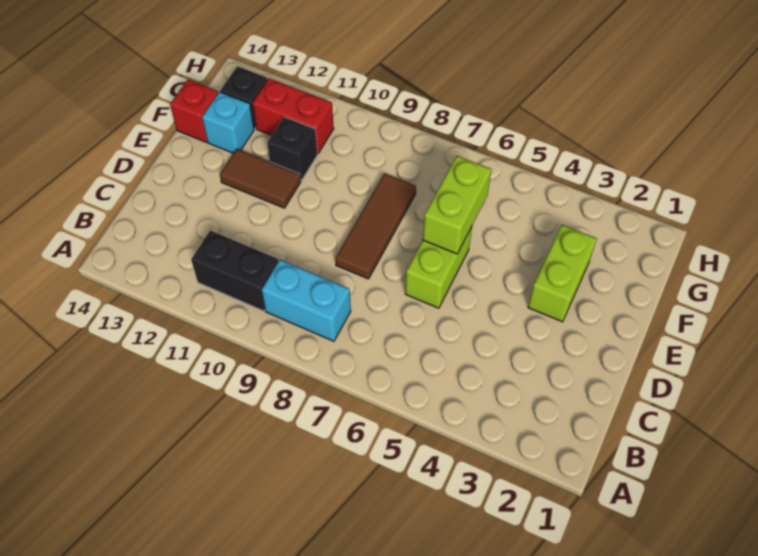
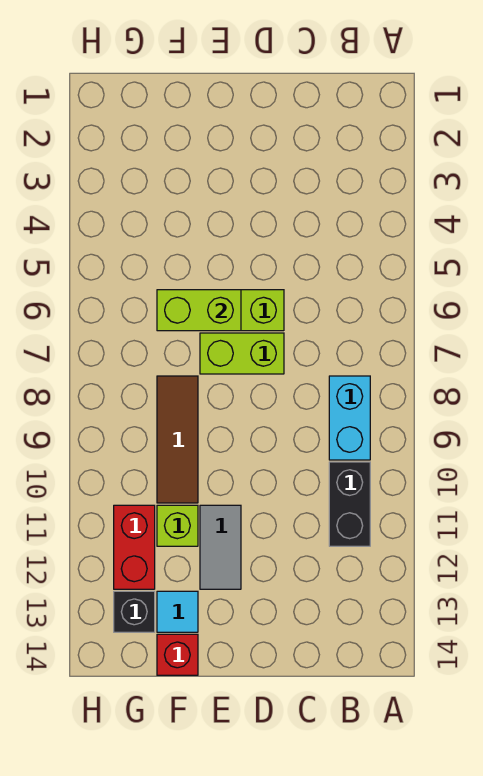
brown tile D8:F8 level 1 -> brown tile F8:F10 level 1
lime brick E3:F3 level 1 -> lime brick D7:E7 level 1
brown tile E11:E12 level 1 -> grey tile E11:E12 level 1
black brick F11 level 1 -> lime brick F11 level 1
cyan brick F13 level 1 -> cyan tile F13 level 1

